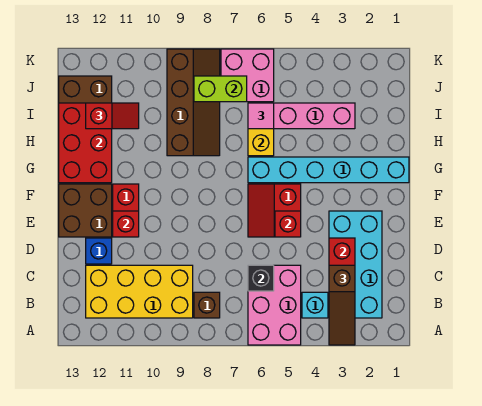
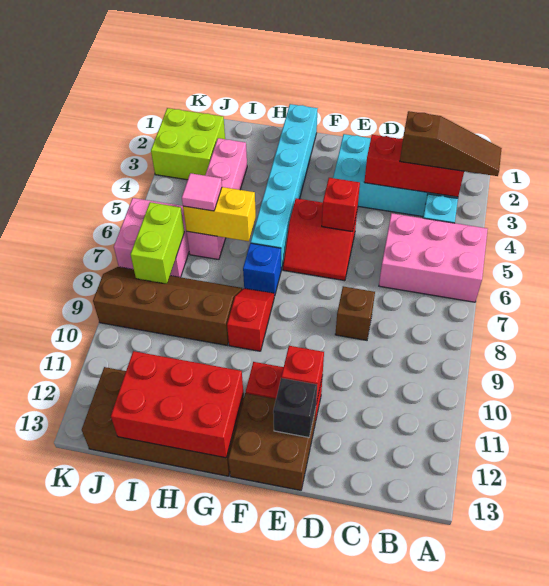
brown brick B8 level 1 -> brown brick D8 level 1
yellow brick B9:C12 level 1 -> none
black brick C6 level 2 -> black brick E12 level 2
blue brick D12 level 1 -> blue brick G7 level 1
red slope I11:I12 level 3 top 12 -> red slope G8:G9 level 1 top 9
none -> lime brick J2:K3 level 1

